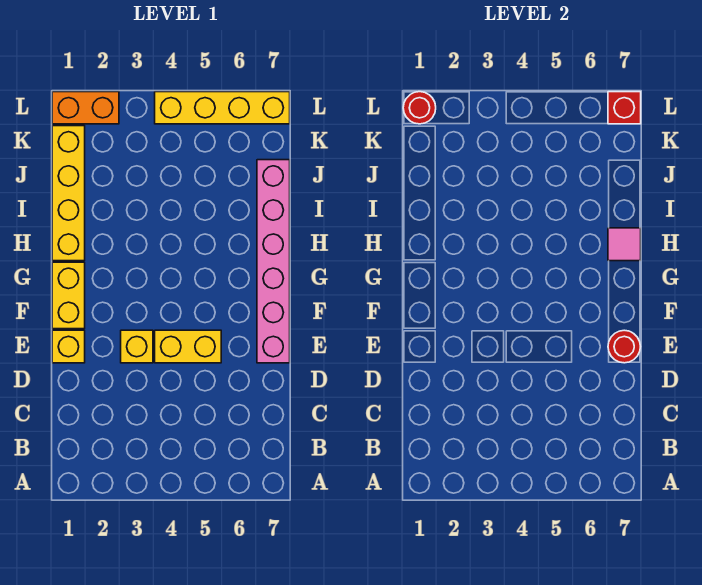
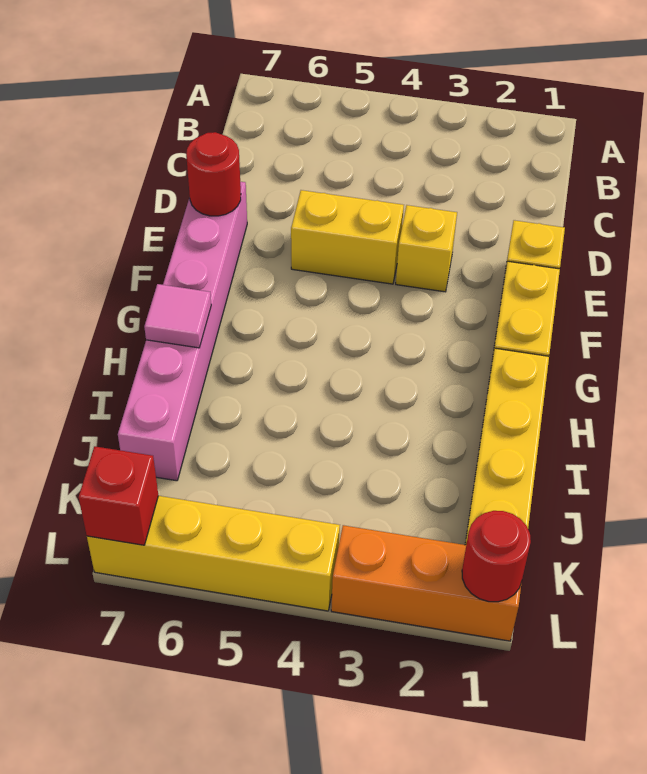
orange brick L1:L2 level 1 -> orange brick L1:L3 level 1

